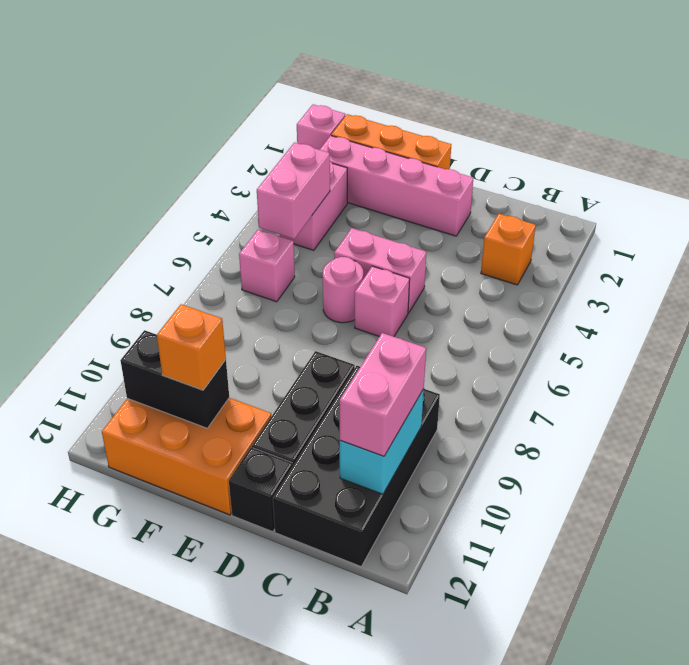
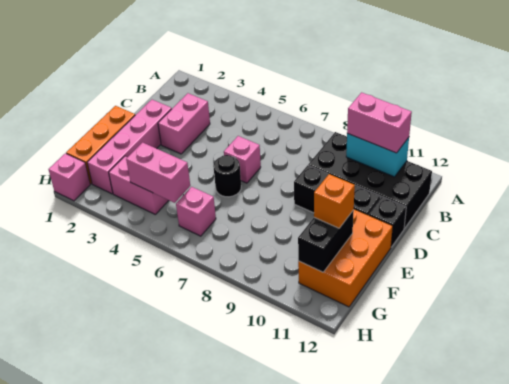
orange brick B3 level 1 -> none
pink brick D5:E5 level 1 -> pink brick C3:D3 level 1
pink round brick E6 level 1 -> black round brick E6 level 1

